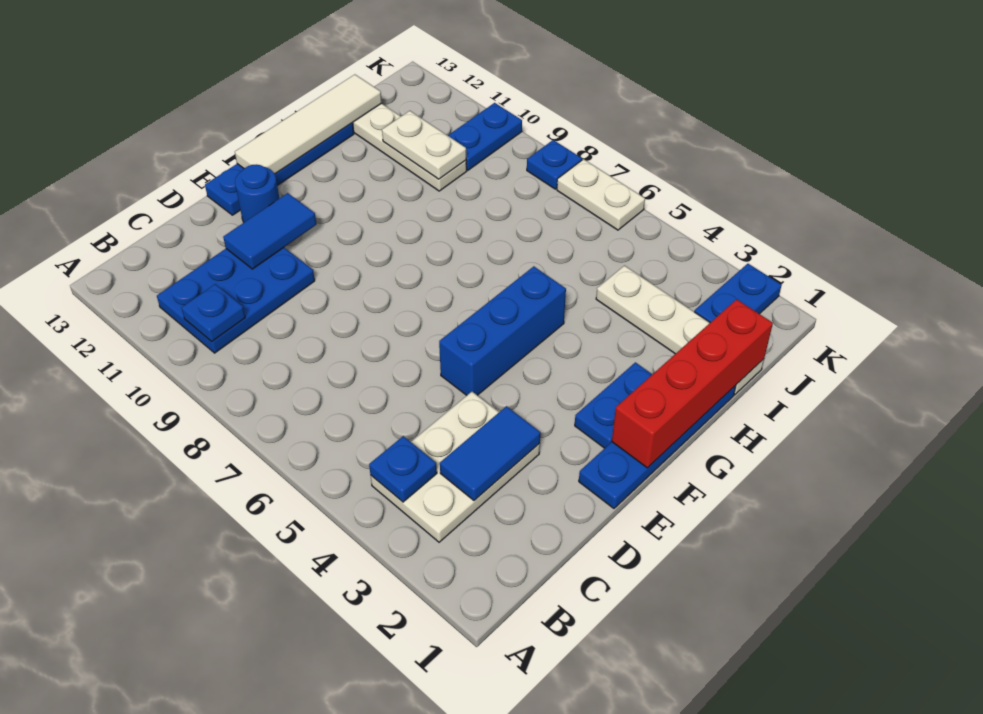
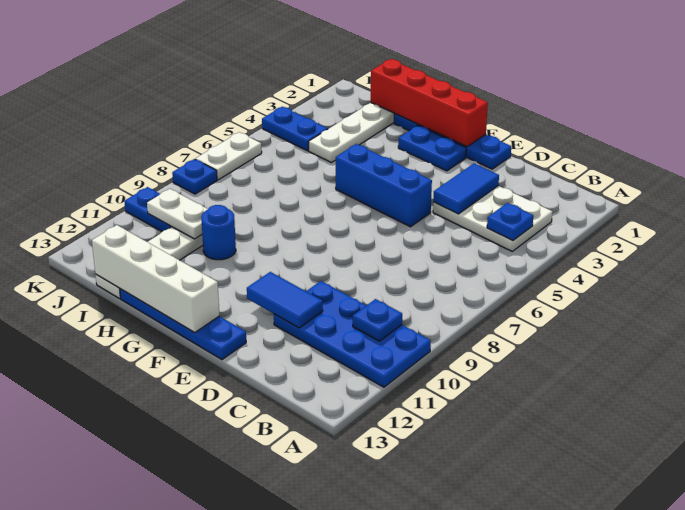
blue plate B10:D11 level 1 -> blue plate A10:D11 level 1
blue tile C3:D3 level 2 -> blue tile D3:D4 level 2
blue round brick E12 level 1 -> blue round brick H10 level 1
white tile F13:I13 level 2 -> white brick F13:I13 level 2
white plate I10:I11 level 2 -> white plate I10:J10 level 2
blue plate J2:K2 level 1 -> blue plate J4:K4 level 1

